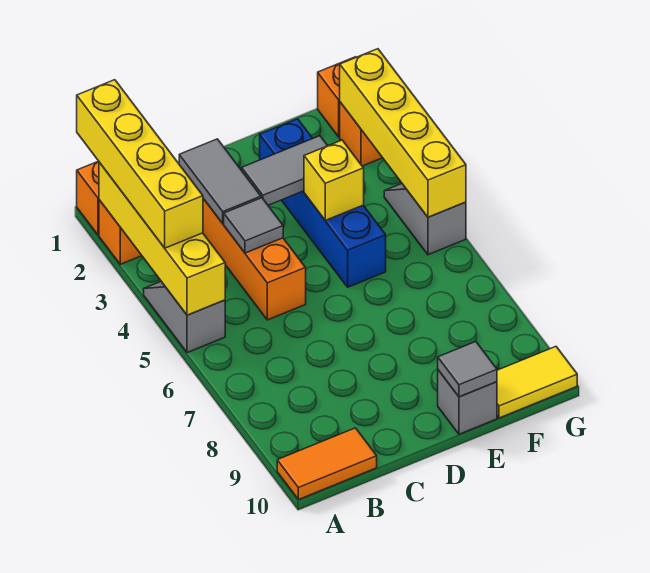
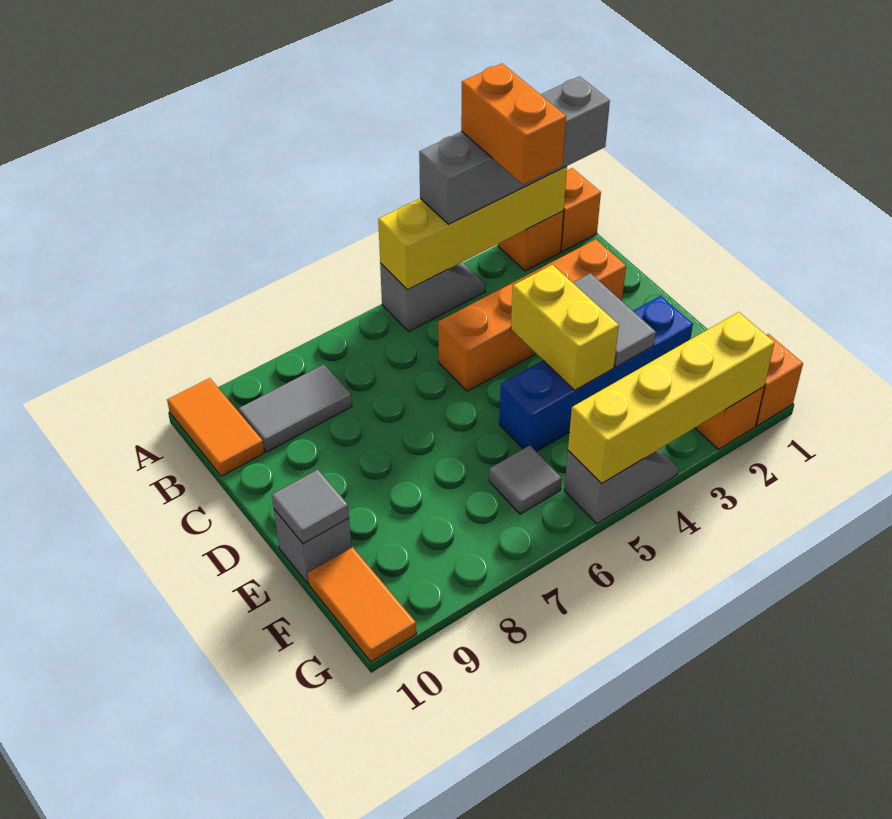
yellow brick A1:A4 level 3 -> grey brick A1:A4 level 3
none -> orange brick A3:B3 level 4
grey tile C2:C3 level 2 -> grey tile B8:B9 level 1
grey tile C4 level 2 -> grey tile F6 level 1
yellow brick E4 level 2 -> yellow brick D4:E4 level 2
yellow tile F10:G10 level 1 -> orange tile F10:G10 level 1

